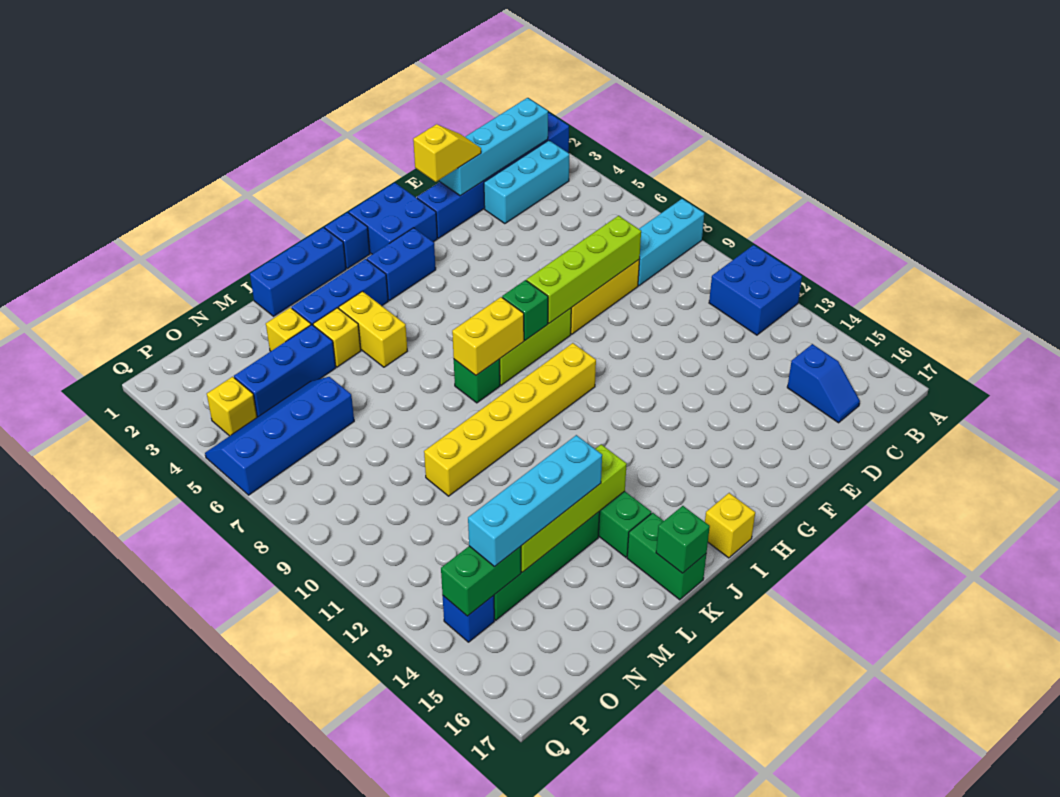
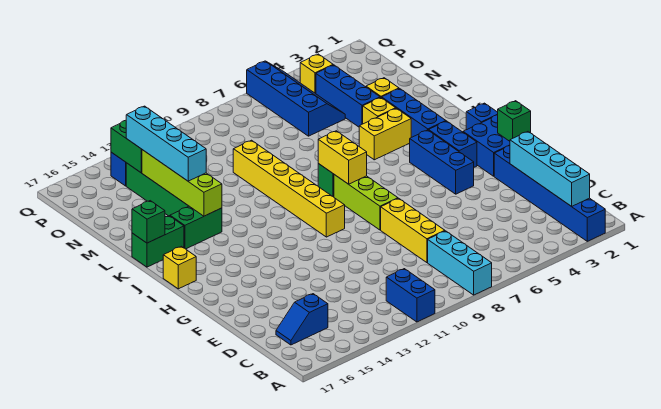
blue brick A11:B12 level 1 -> blue brick A11:B11 level 1
cyan brick B3:D3 level 1 -> none
lime brick D8:G8 level 2 -> none
yellow slope E2:F2 level 3 top F -> none
green brick H8 level 2 -> green brick G1 level 2
blue brick J1:L1 level 1 -> blue brick G4:I4 level 1

